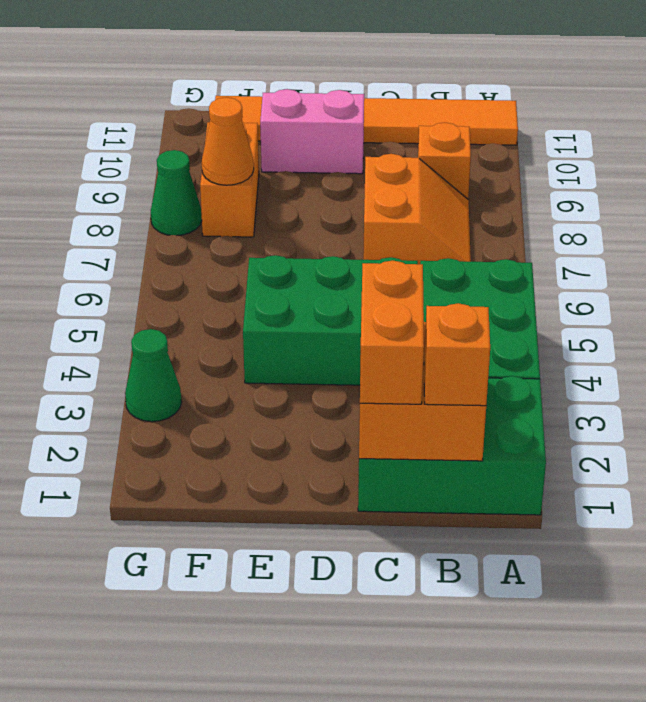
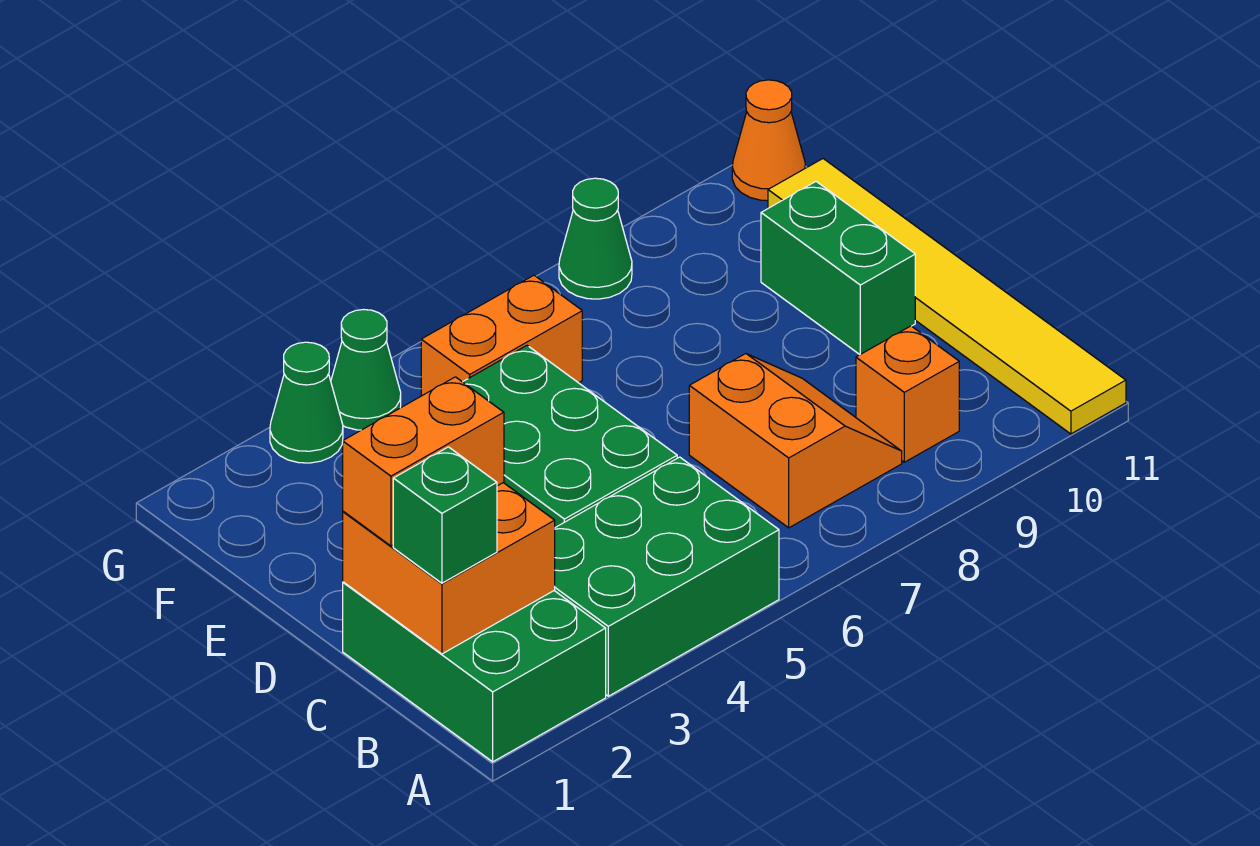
orange tile A11:F11 level 1 -> yellow tile A11:F11 level 1
orange brick B1 level 3 -> green brick B1 level 3
orange slope B7:C8 level 1 top C -> orange slope B7:C8 level 1 top 7
pink brick D10:E10 level 1 -> green brick D10:E10 level 1
orange brick F8:F9 level 1 -> orange brick F5:F6 level 1
orange cone F8 level 2 -> orange cone G11 level 1
none -> green cone G4 level 1

